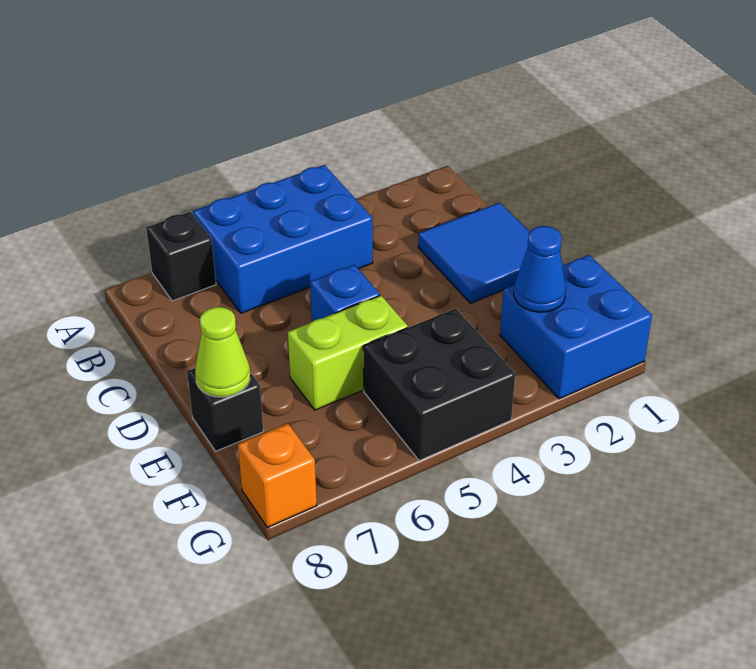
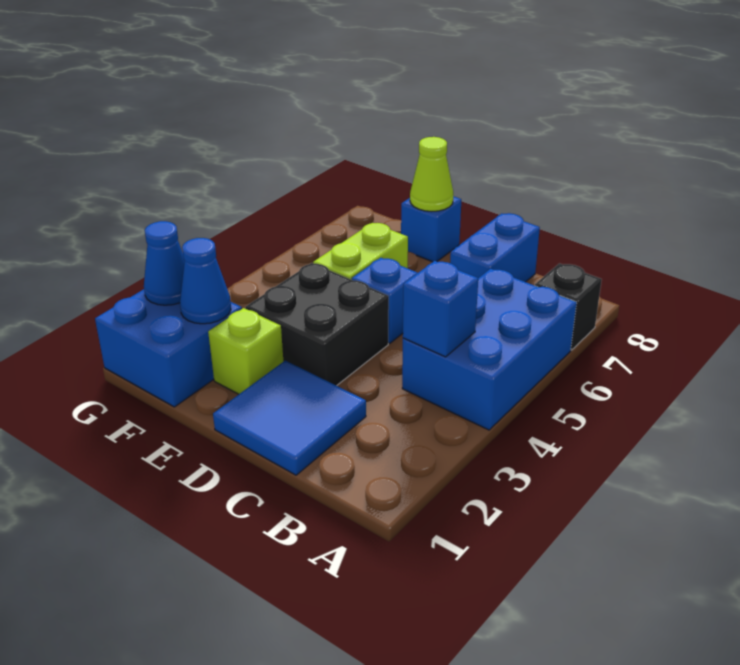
none -> blue brick B4 level 2
none -> blue brick C7:C8 level 1
none -> lime brick E2 level 1
black brick E8 level 1 -> blue brick E8 level 1
black brick F4:G5 level 1 -> black brick D3:E4 level 1
none -> blue cone G2 level 2
orange brick G8 level 1 -> none

